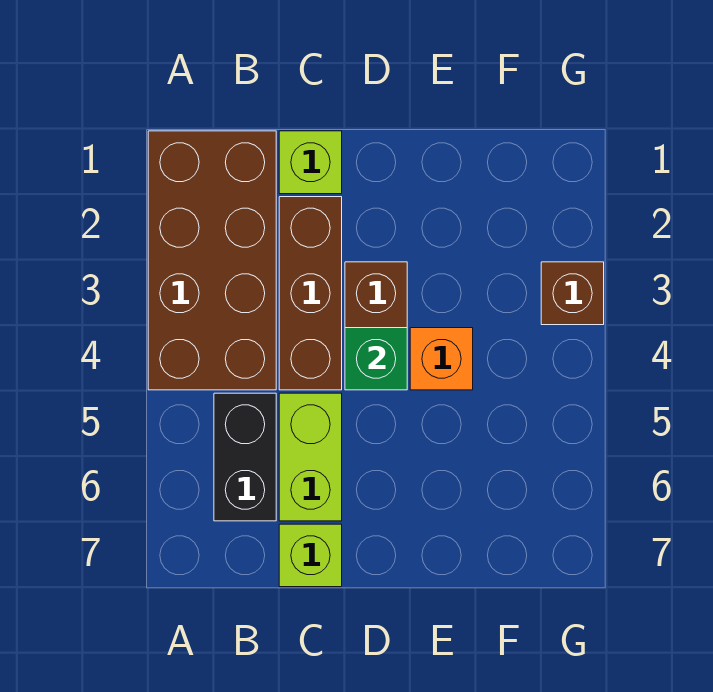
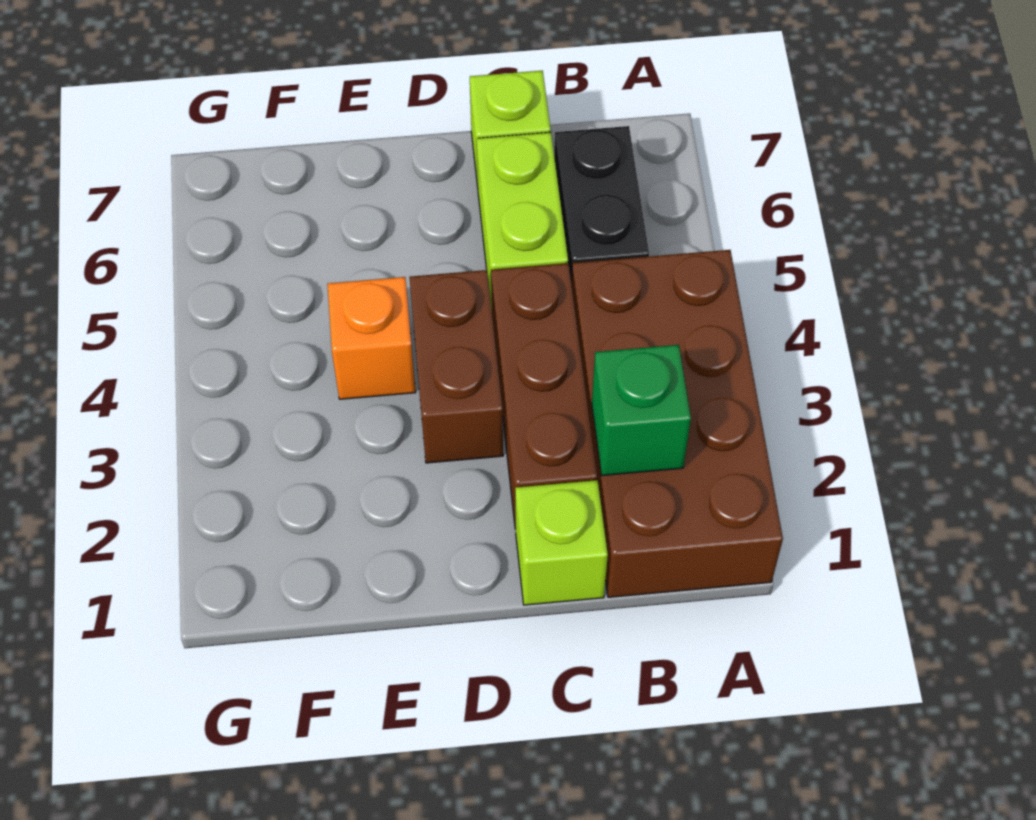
green brick D4 level 2 -> green brick B2 level 2
brown brick G3 level 1 -> none

